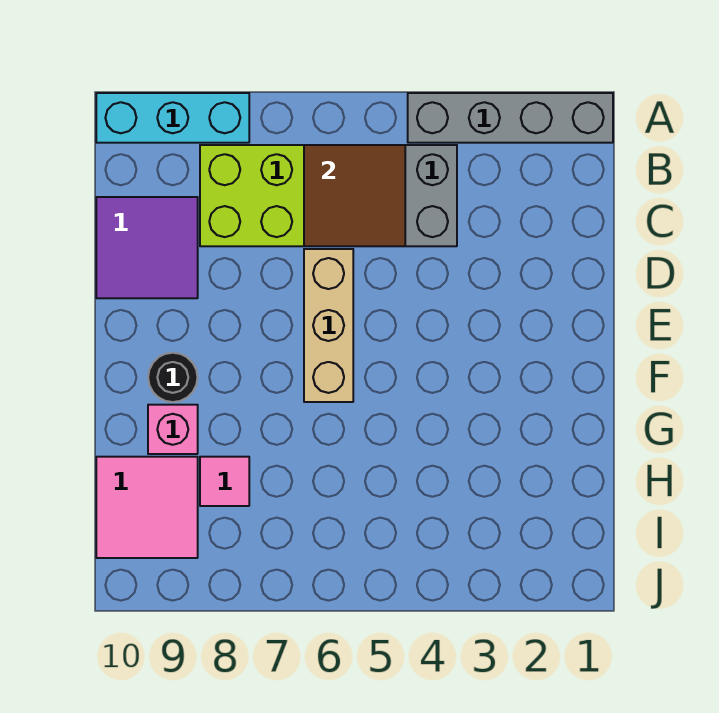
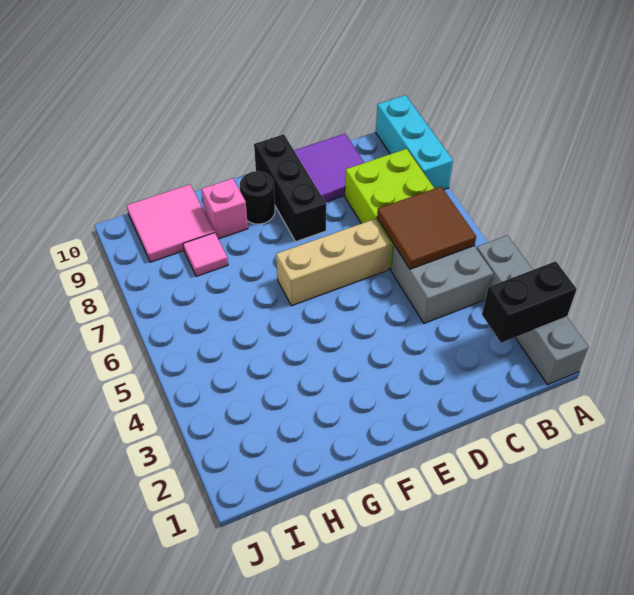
none -> black brick A2:B2 level 2
none -> black brick E8:E10 level 1

